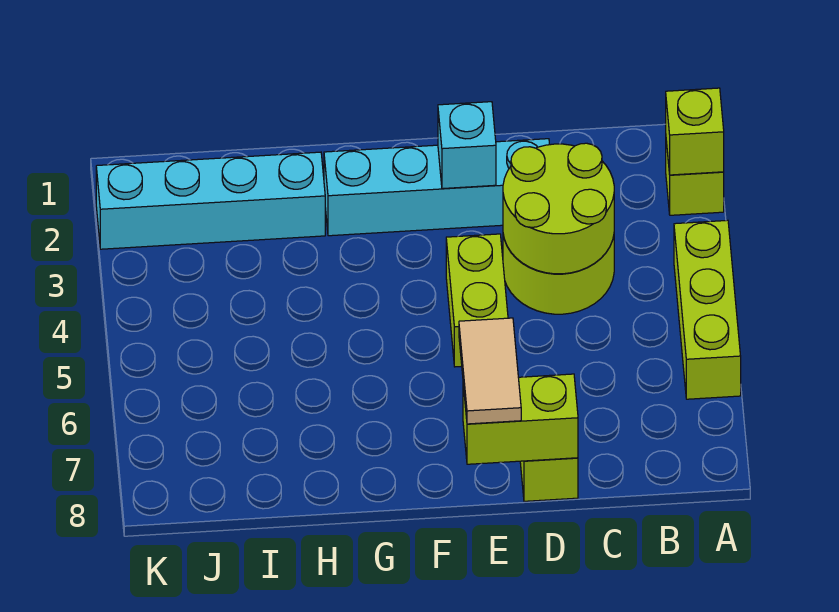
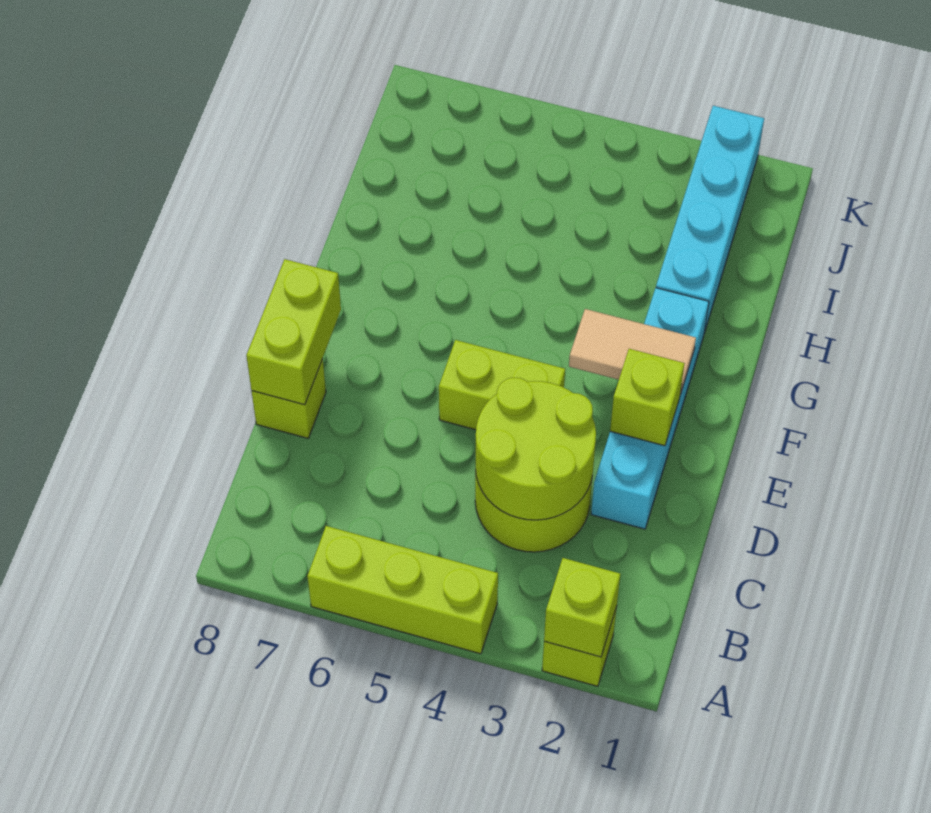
cyan brick E2 level 2 -> lime brick E2 level 2
tan tile E7:E8 level 3 -> tan tile F2:F3 level 2

